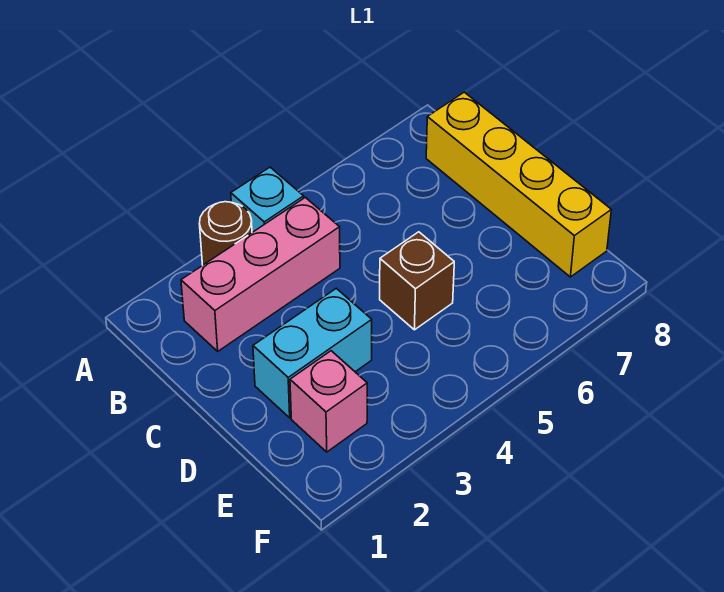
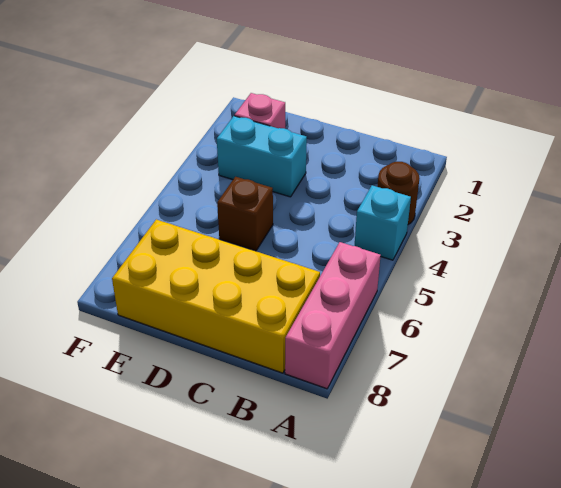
pink brick B2:B4 level 1 -> pink brick A6:A8 level 1
yellow brick B8:E8 level 1 -> yellow brick B7:E8 level 1
cyan brick D2:D3 level 1 -> cyan brick D3:E3 level 1

